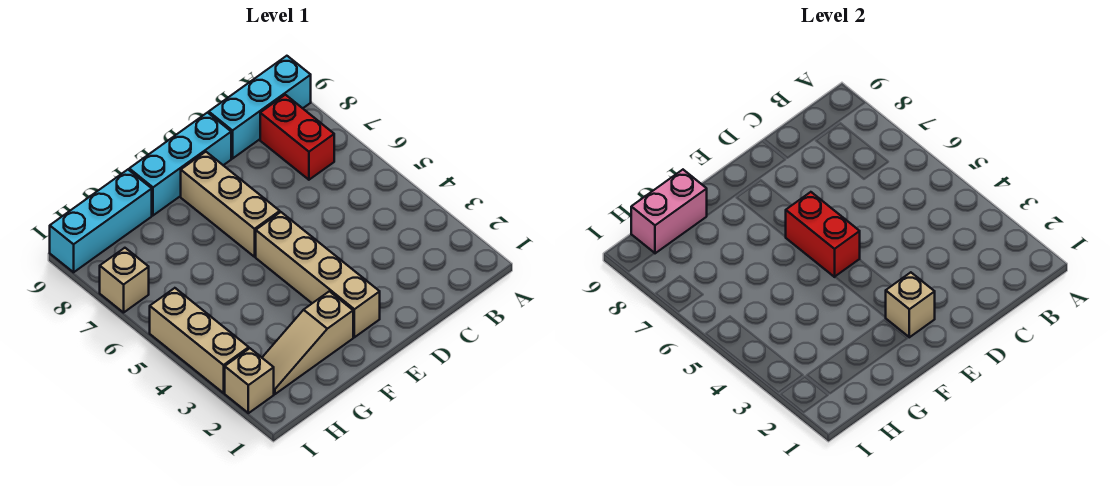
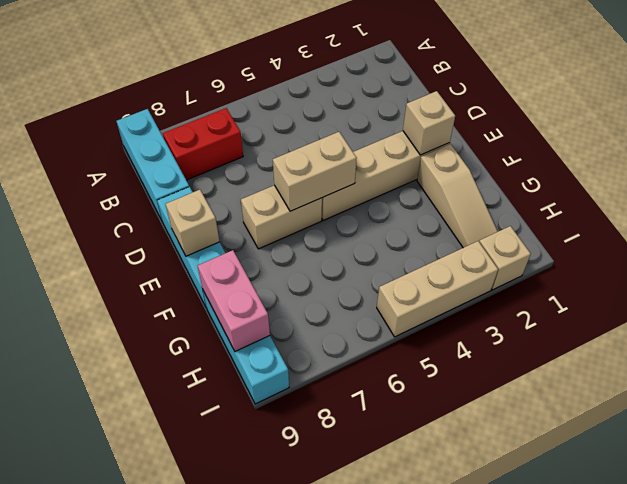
red brick E5:E6 level 2 -> tan brick E5:E6 level 2
tan brick E6:E8 level 1 -> tan brick E6:E7 level 1
tan brick I7 level 1 -> tan brick E9 level 2

